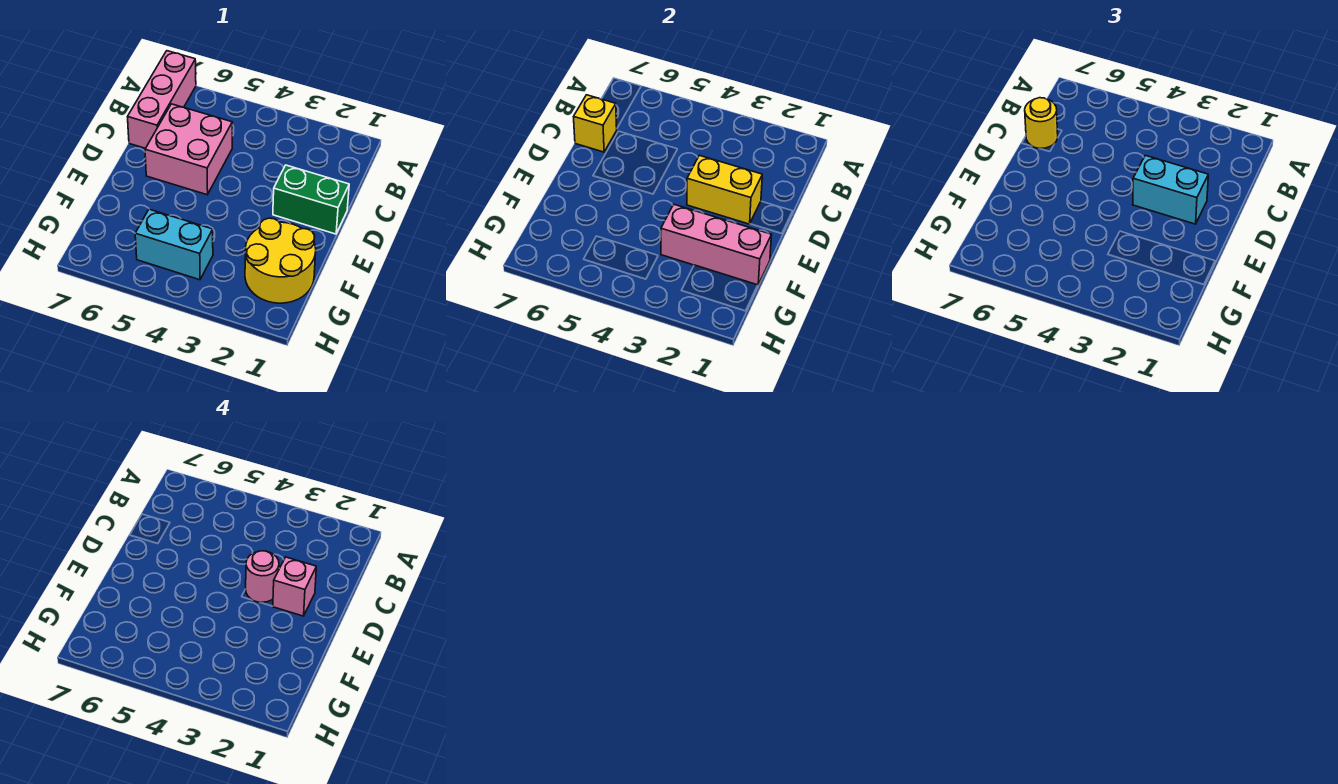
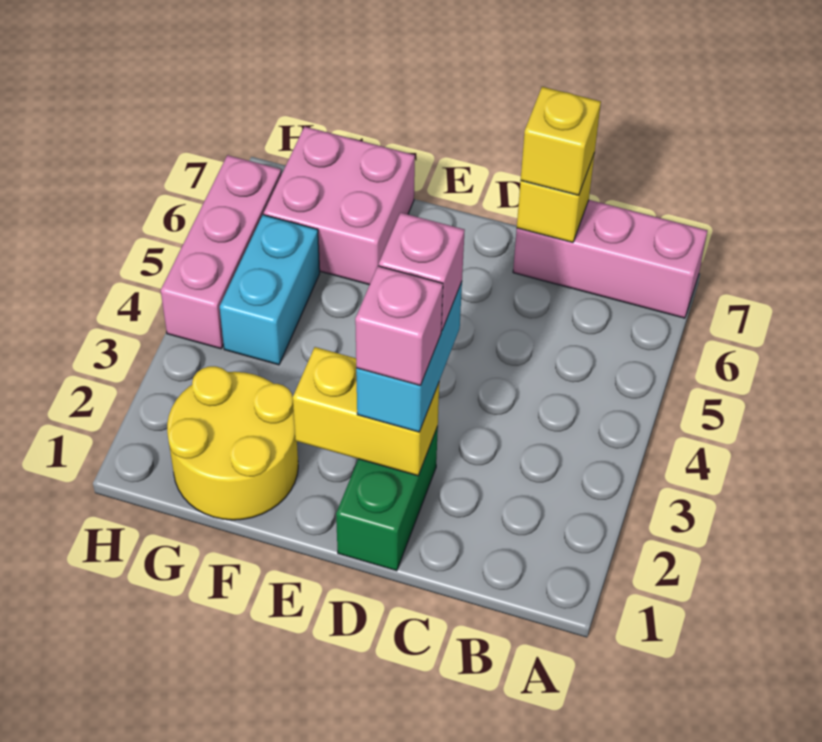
pink brick C5:D6 level 1 -> pink brick F6:G7 level 1
yellow round brick C7 level 3 -> yellow brick C7 level 3
yellow brick D2:D3 level 2 -> yellow brick D2:E2 level 2
pink round brick D3 level 4 -> pink brick D3 level 4
pink brick F1:F3 level 2 -> pink brick H4:H6 level 1

